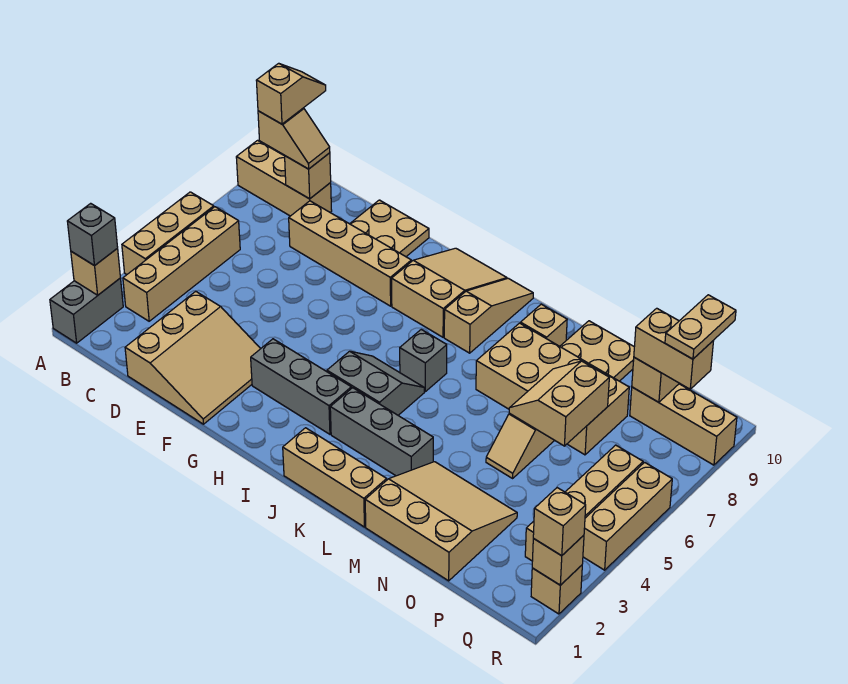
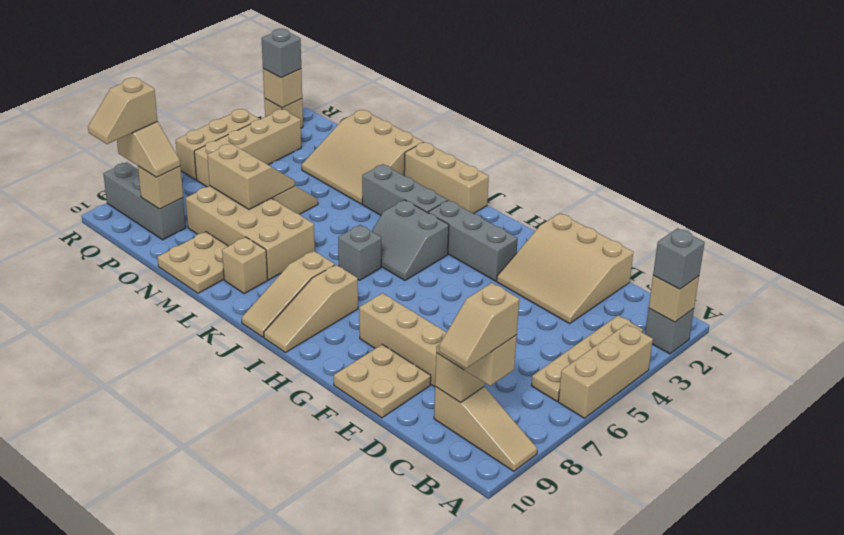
grey brick A1:A2 level 1 -> grey brick A2 level 1
tan brick A9:C9 level 1 -> tan slope A9:C9 level 1 top C
tan brick B3:B6 level 1 -> tan plate B3:B6 level 1
tan slope D1:F3 level 1 top D -> tan slope D1:F3 level 1 top 1
tan slope H8:I10 level 1 top 8 -> tan slope I8:I10 level 1 top 8
tan slope N6:O7 level 2 top O -> tan slope N6:O7 level 2 top 7
tan brick P9:R9 level 1 -> grey brick P9:R9 level 1
tan brick P9:Q9 level 3 -> tan slope P9:Q9 level 3 top Q
tan plate Q9:Q10 level 4 -> tan slope Q9:Q10 level 4 top 9
tan brick R2 level 3 -> grey brick R2 level 3

